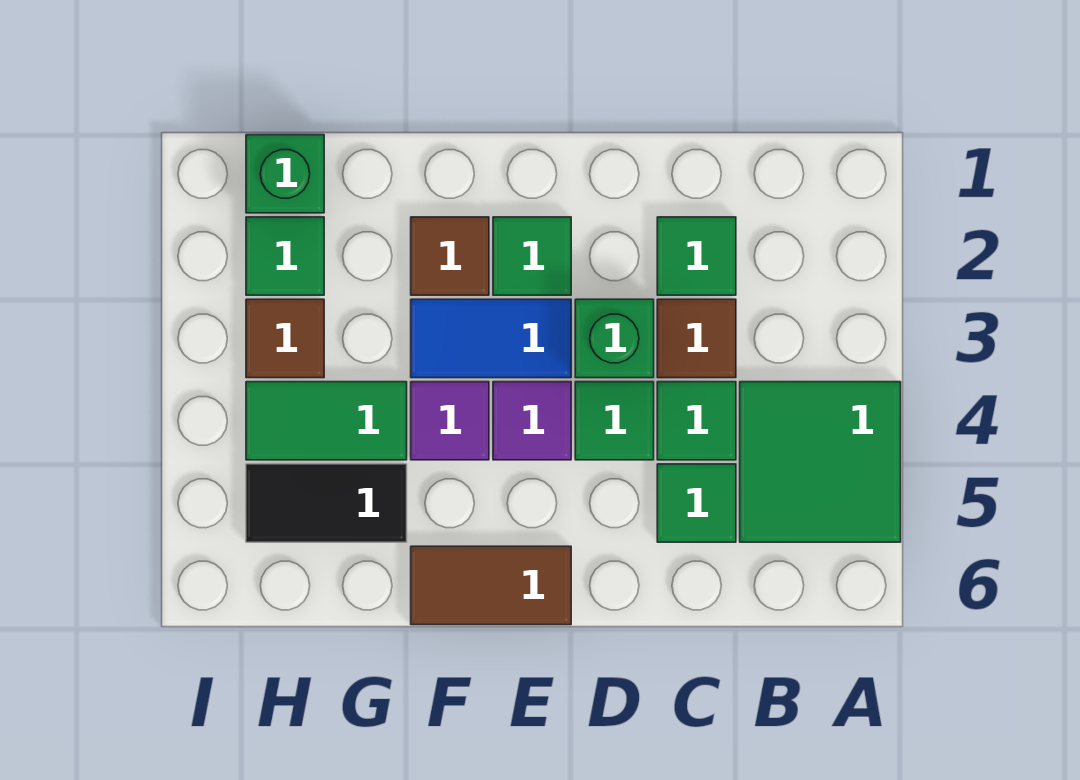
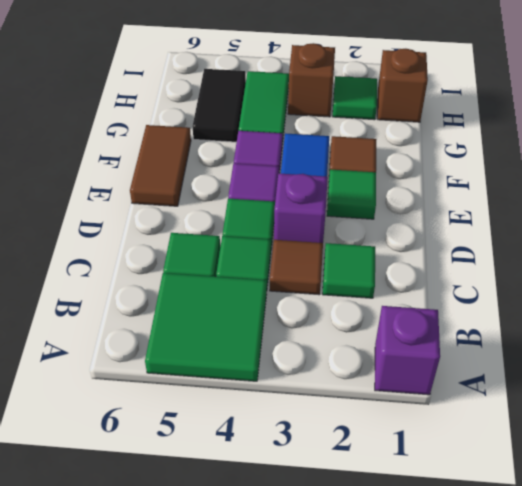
none -> purple brick A1 level 1
green brick D3 level 1 -> purple brick D3 level 1
green brick H1 level 1 -> brown brick H1 level 1
brown tile H3 level 1 -> brown brick H3 level 1

